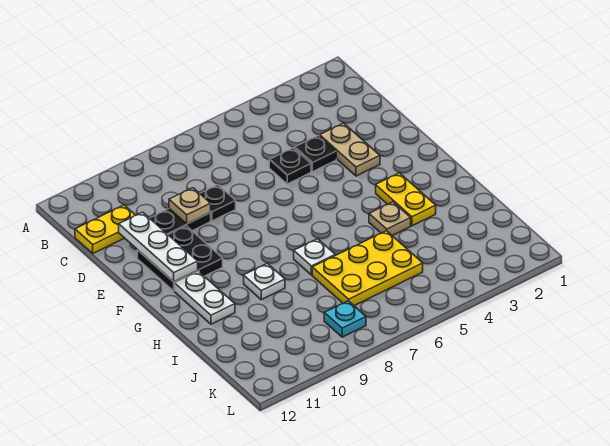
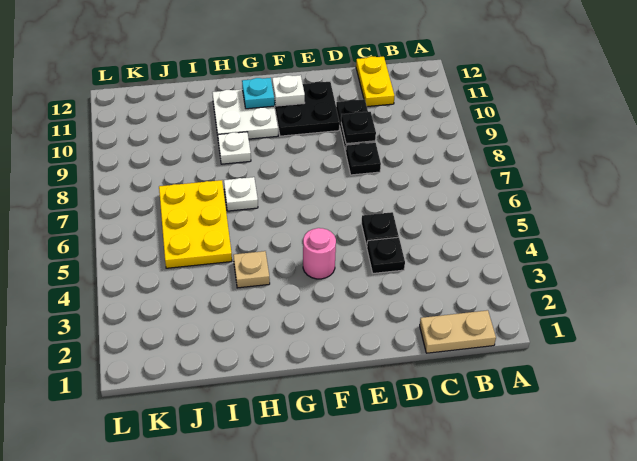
tan plate D3:E3 level 1 -> tan plate B1:C1 level 1
tan plate D9 level 2 -> black plate D9 level 2
white plate D11:F11 level 2 -> white plate F11 level 2
none -> pink round brick F4 level 1
yellow plate G3:H3 level 1 -> none
white plate G11:H11 level 1 -> white plate G10:H11 level 1
cyan plate K8 level 1 -> cyan plate G11 level 2

